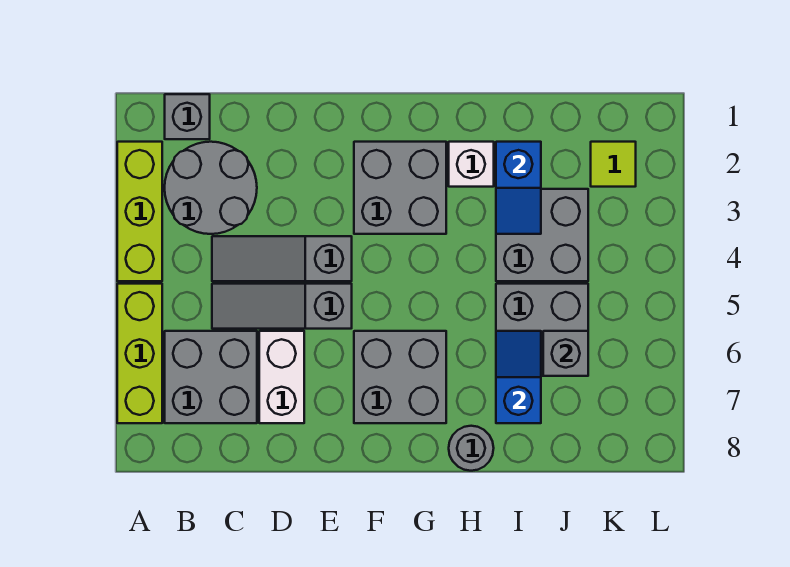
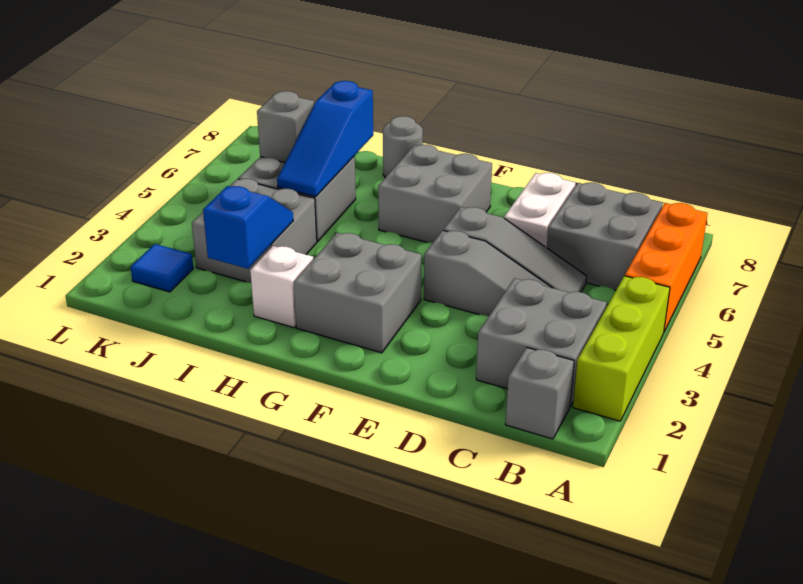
lime brick A5:A7 level 1 -> orange brick A5:A7 level 1
grey round brick B2:C3 level 1 -> grey brick B2:C3 level 1
blue slope I6:I7 level 2 top 7 -> blue slope I5:I7 level 2 top 7
lime tile K2 level 1 -> blue tile K2 level 1

